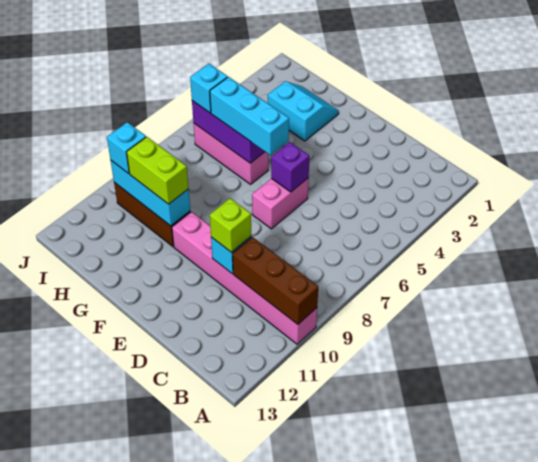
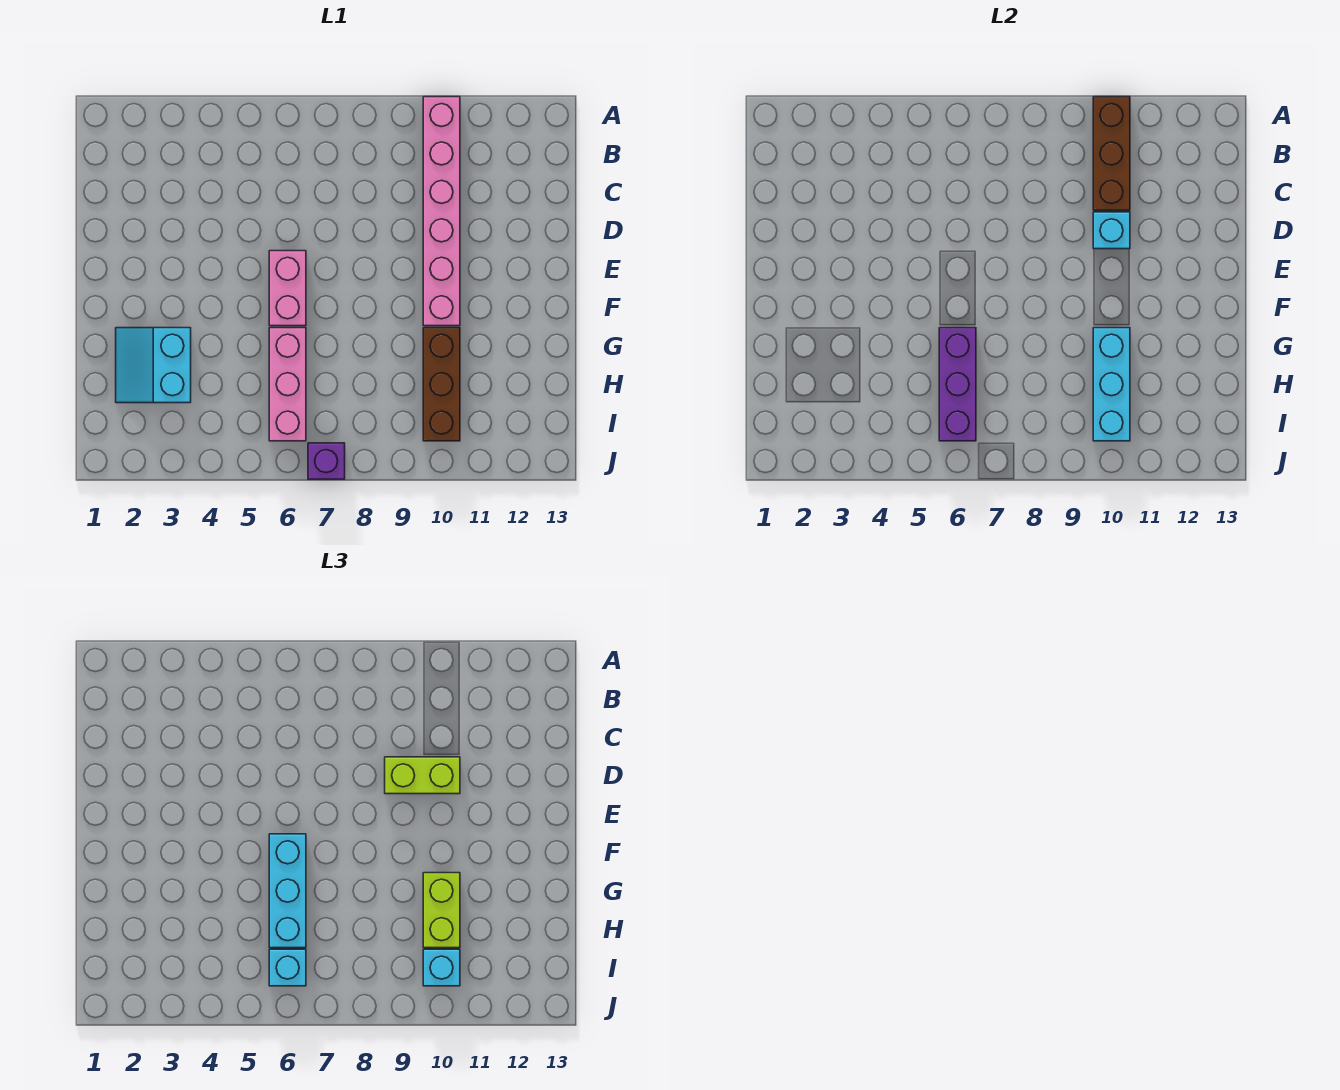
lime brick D10 level 3 -> lime brick D9:D10 level 3
pink brick E6:E7 level 1 -> pink brick E6:F6 level 1
purple brick E6 level 2 -> purple brick J7 level 1

